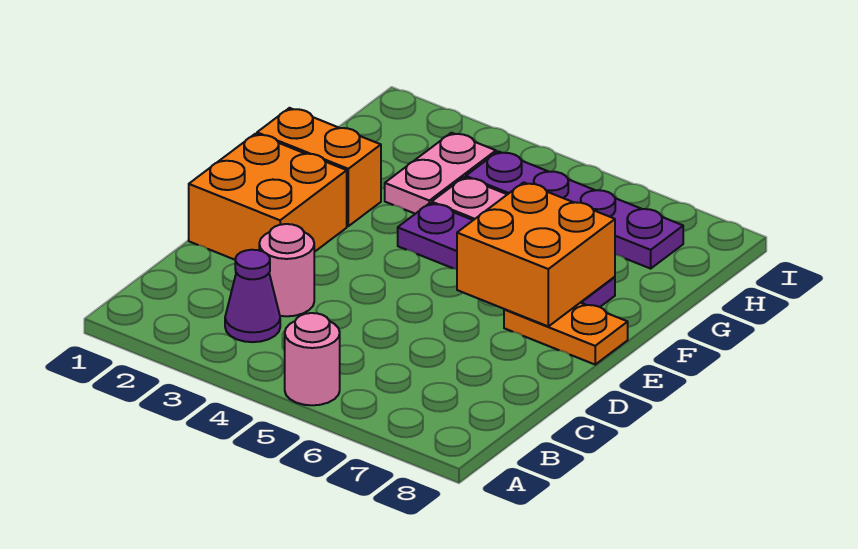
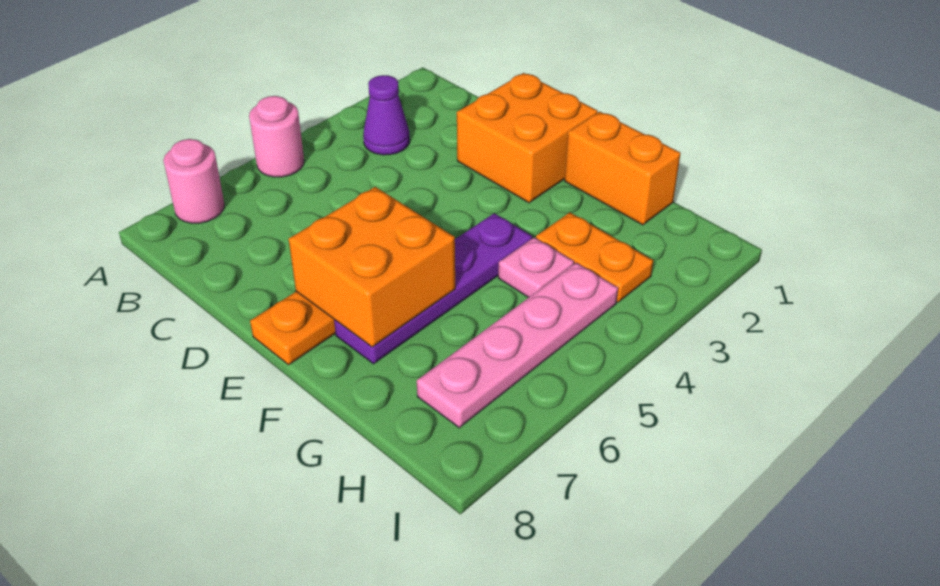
pink round brick C3 level 1 -> pink round brick A7 level 1
orange brick F1:F2 level 1 -> orange brick F1:G1 level 1
pink plate G3:H3 level 1 -> orange plate G3:H3 level 1
purple plate H4:H7 level 1 -> pink plate H4:H7 level 1

